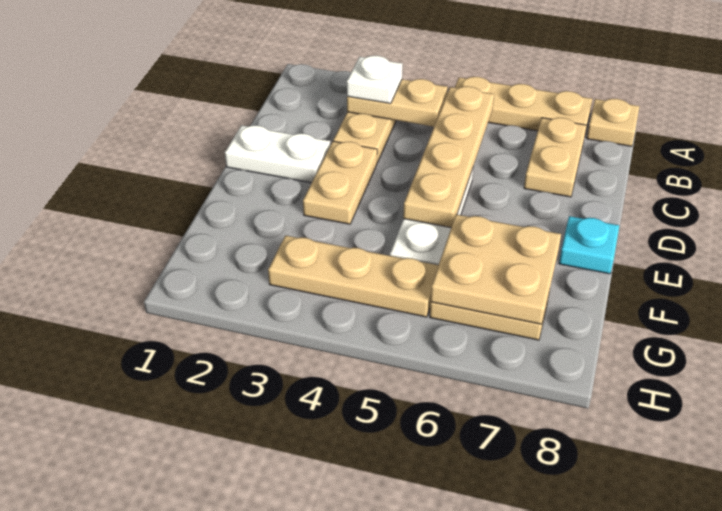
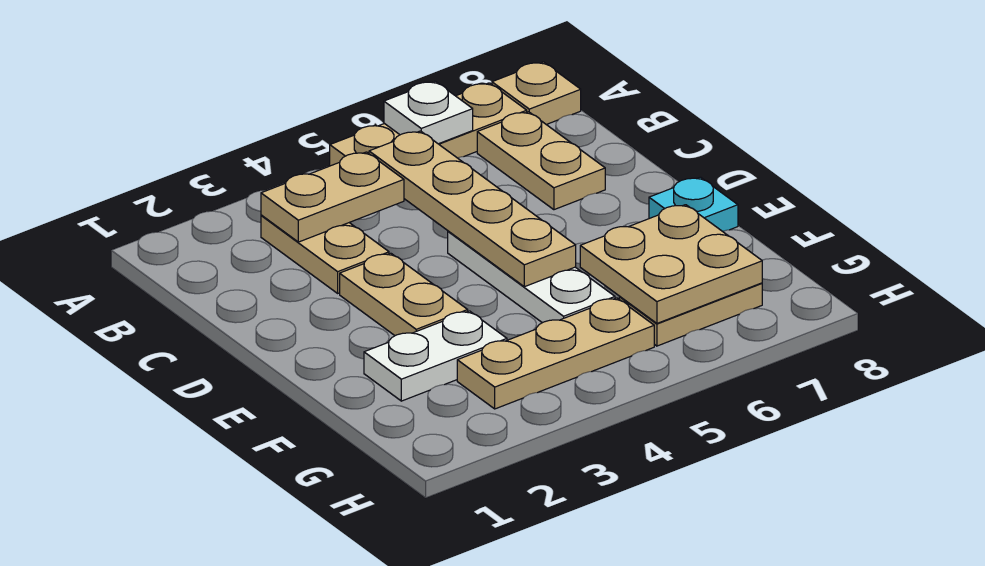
white plate B3 level 3 -> white plate A6 level 2
white plate D1:D2 level 1 -> white plate F2:F3 level 1

